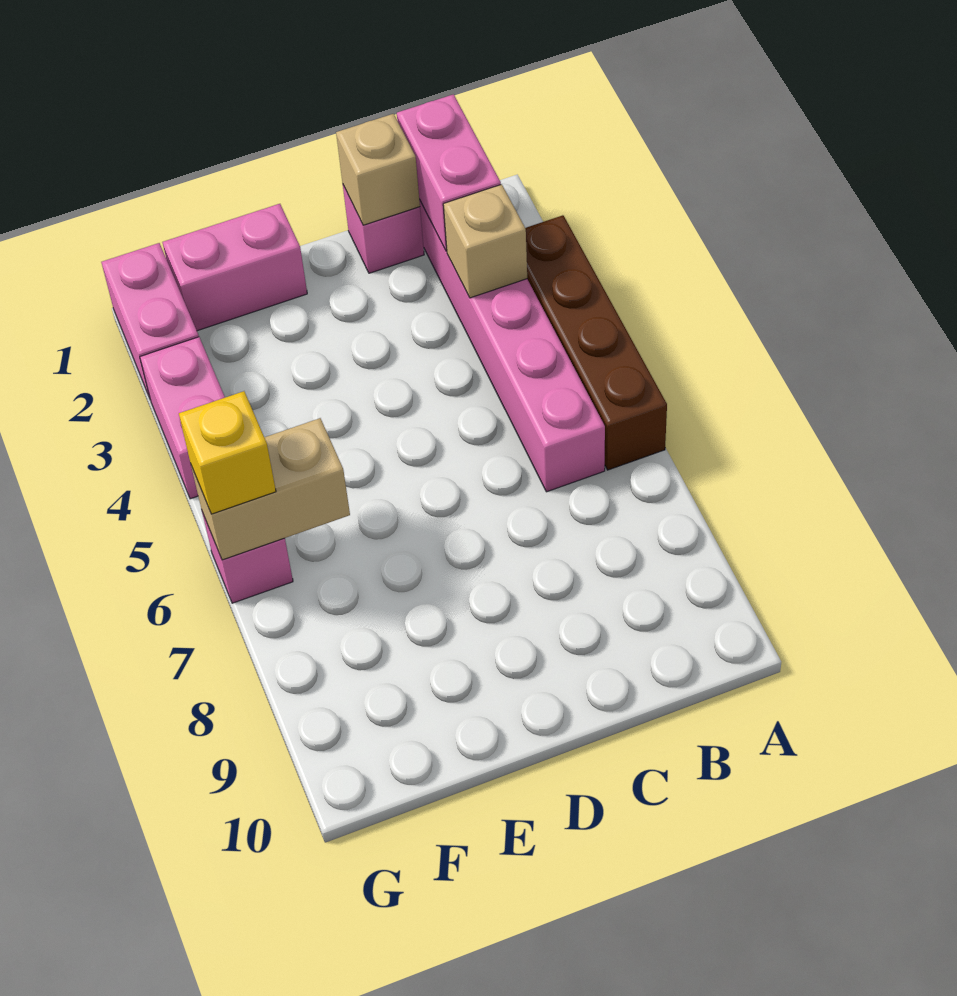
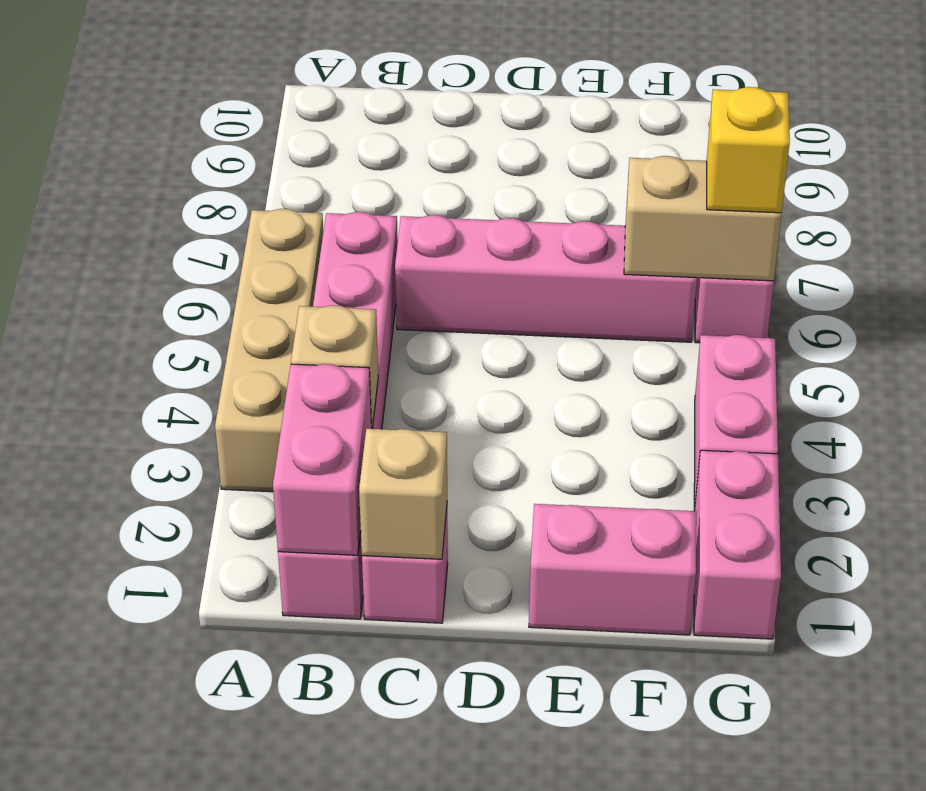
brown brick A3:A6 level 1 -> tan brick A3:A6 level 1
none -> pink brick C6:F6 level 1

